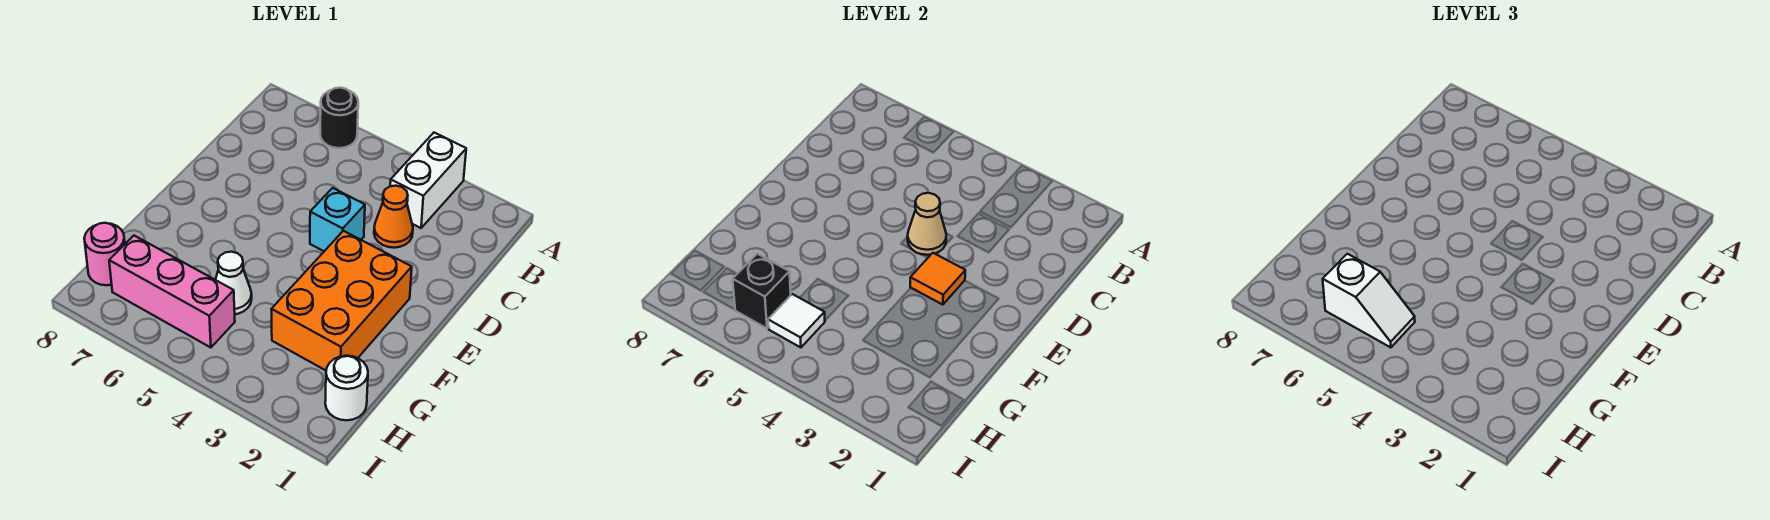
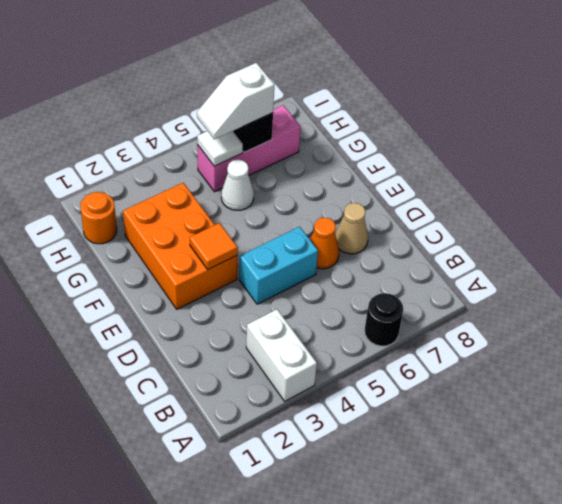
orange cone C3 level 1 -> orange cone D6 level 1
cyan brick D4 level 1 -> cyan brick D4:D5 level 1
tan cone D4 level 2 -> tan cone D7 level 1
white round brick H1 level 1 -> orange round brick H1 level 1
pink round brick H8 level 1 -> none

